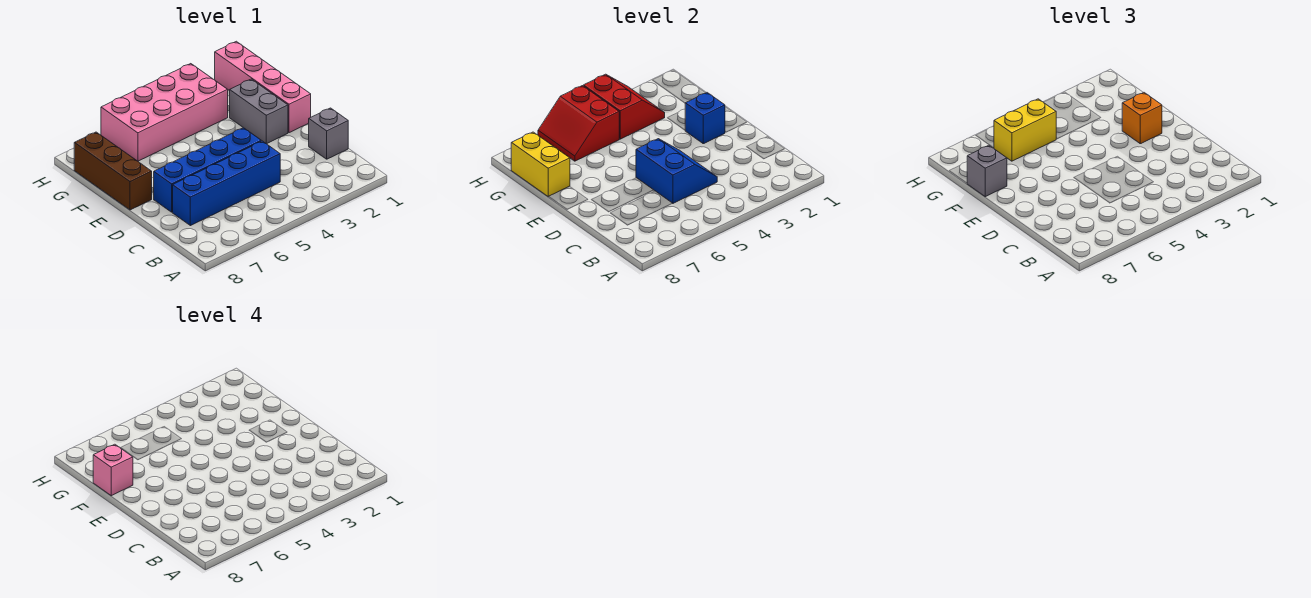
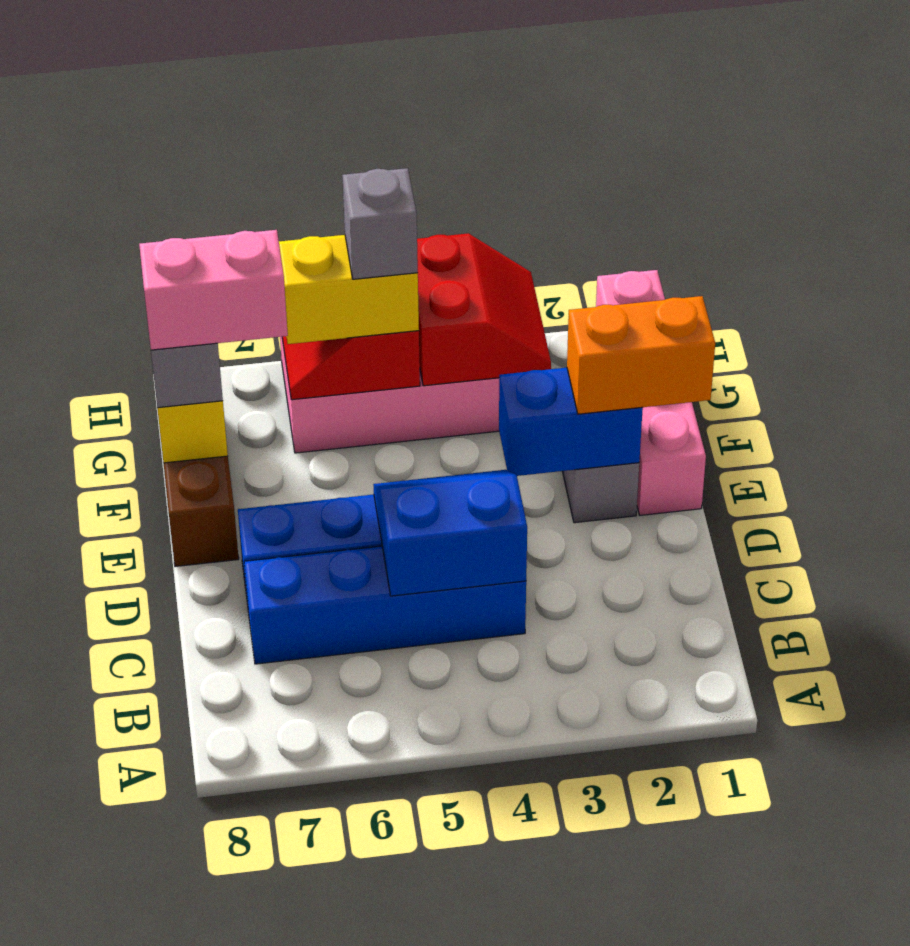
grey brick C1 level 1 -> grey brick G5 level 4
blue slope C4:D5 level 2 top 5 -> blue slope C4:D5 level 2 top C
blue brick E2 level 2 -> blue brick E2:E3 level 2
orange brick E2 level 3 -> orange brick E1:E2 level 3
pink brick F8 level 4 -> pink brick F7:F8 level 4

